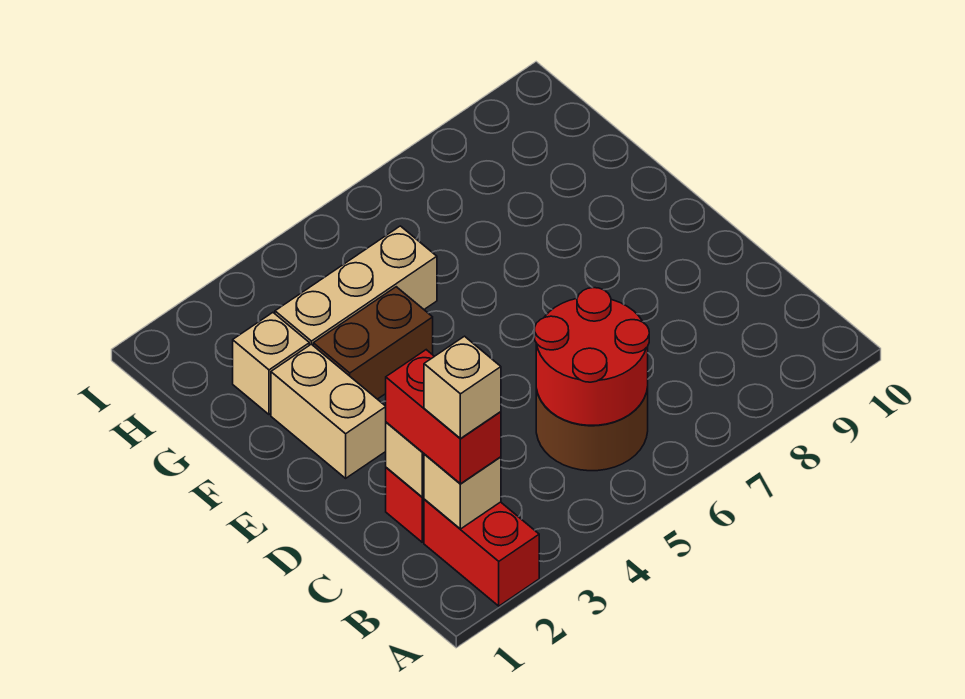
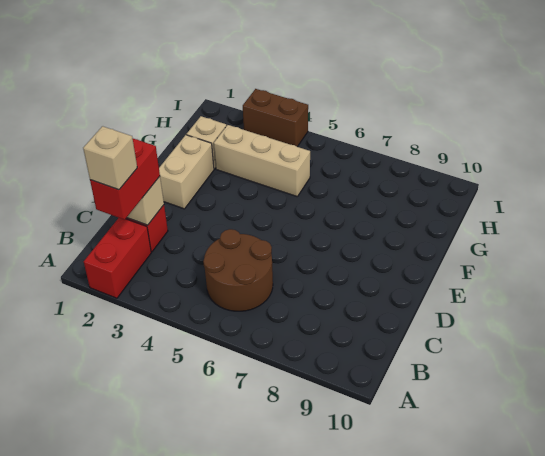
tan brick B2 level 2 -> none
red round brick B5:C6 level 2 -> none
brown brick F3:F4 level 1 -> brown brick I3:I4 level 1

